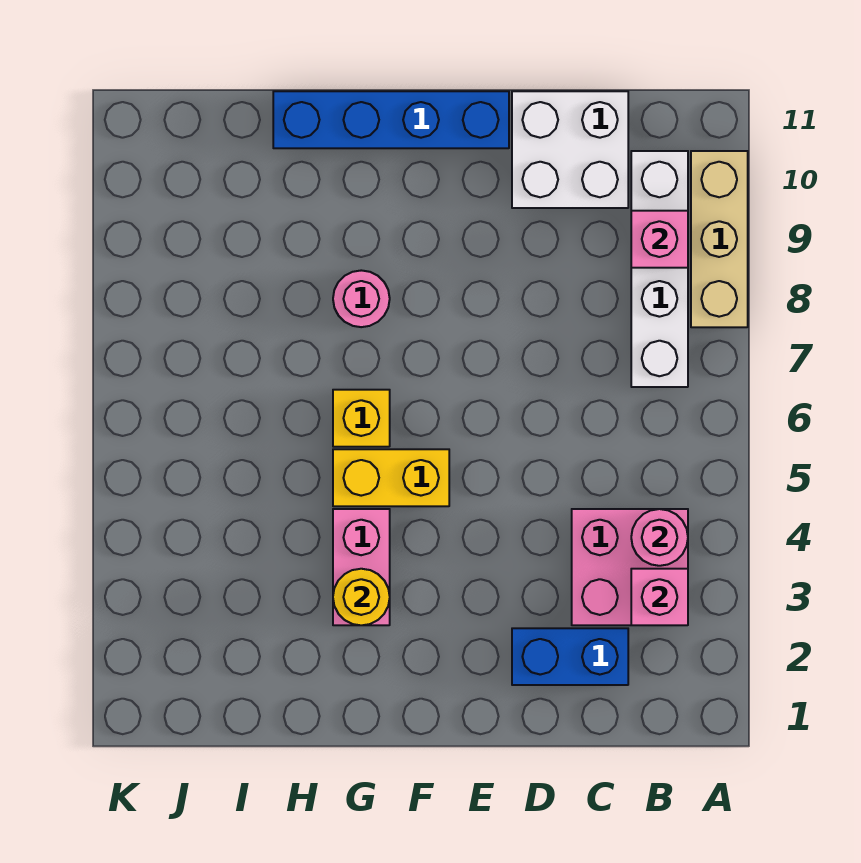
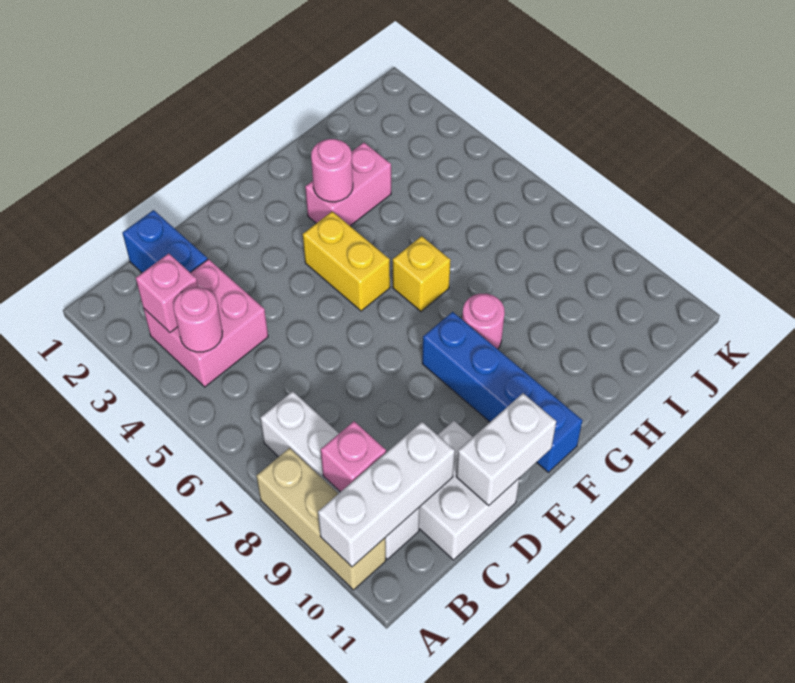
none -> white brick A10:C10 level 2
blue brick C2:D2 level 1 -> blue brick C1:C2 level 1
none -> white brick D11:E11 level 2
blue brick E11:H11 level 1 -> blue brick F8:F11 level 1
yellow brick F5:G5 level 1 -> yellow brick F4:F5 level 1
pink brick G3:G4 level 1 -> pink brick G3:H3 level 1
yellow round brick G3 level 2 -> pink round brick G3 level 2

